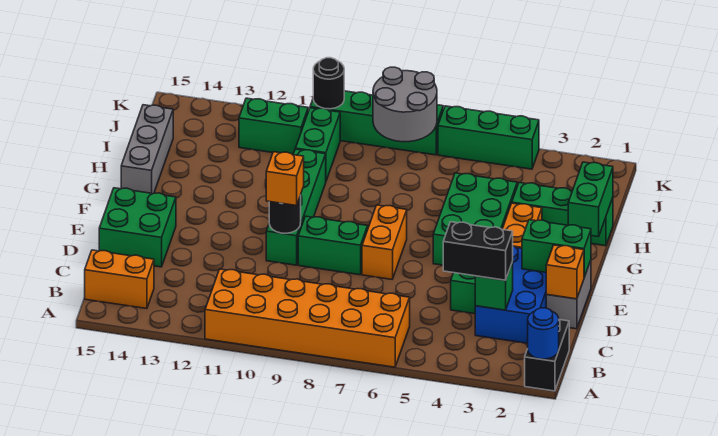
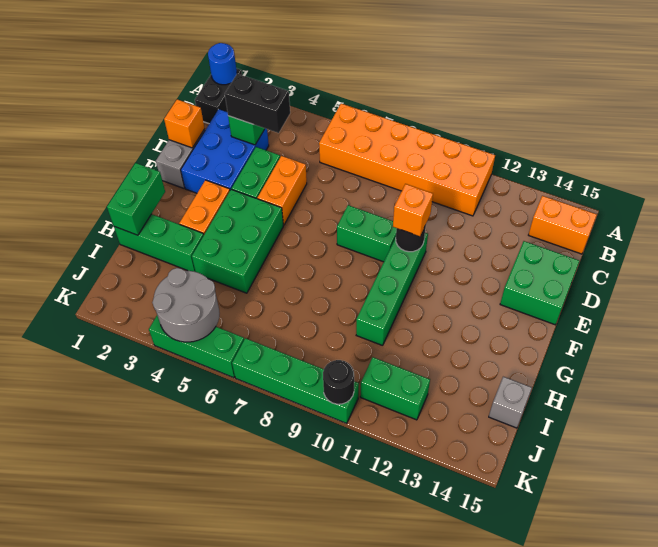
green brick E1:E2 level 2 -> none
orange brick E7:F7 level 1 -> orange brick D5:E5 level 1
grey brick G15:I15 level 1 -> grey brick I15 level 1
green brick I10:J10 level 1 -> none
grey round brick J7:K8 level 2 -> grey round brick J4:K5 level 2

